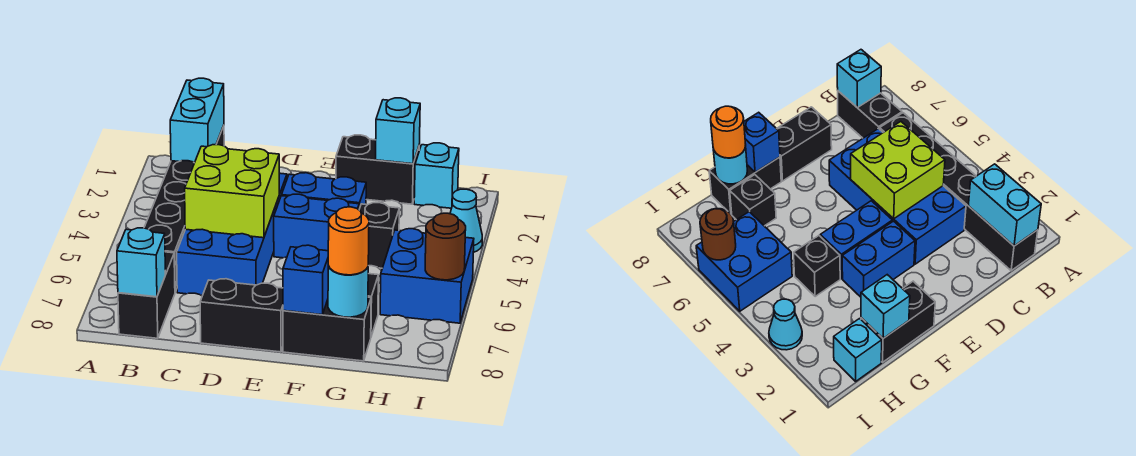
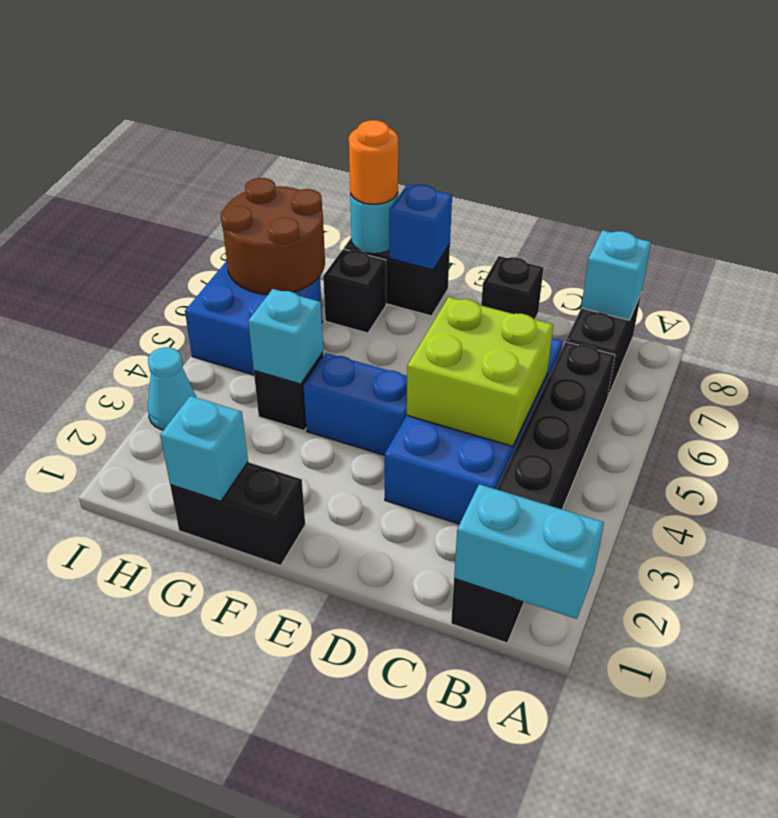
cyan brick B1:B2 level 2 -> cyan brick A1:B1 level 2
black brick D8:E8 level 1 -> black brick D8 level 1
blue brick E3:F3 level 1 -> none
cyan brick H1 level 1 -> cyan brick G4 level 2
brown round brick I6 level 2 -> brown round brick H6:I7 level 2

